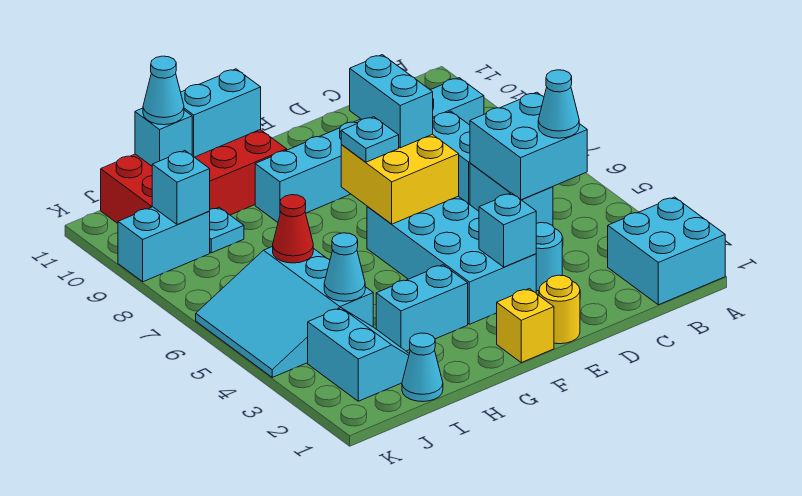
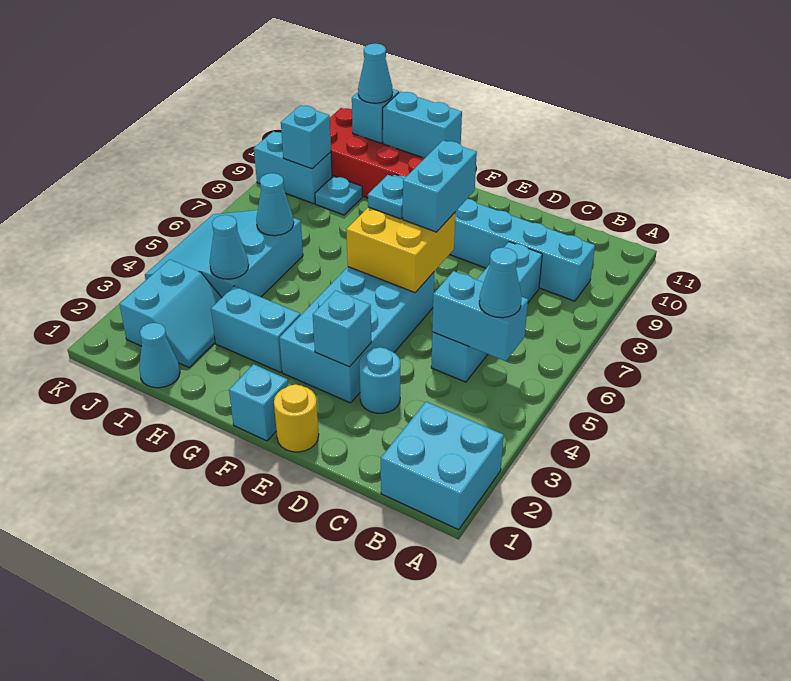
cyan brick B5:C6 level 2 -> cyan brick B5:C5 level 2
yellow brick F1 level 1 -> cyan brick F1 level 1
red cone I6 level 2 -> cyan cone I6 level 2

